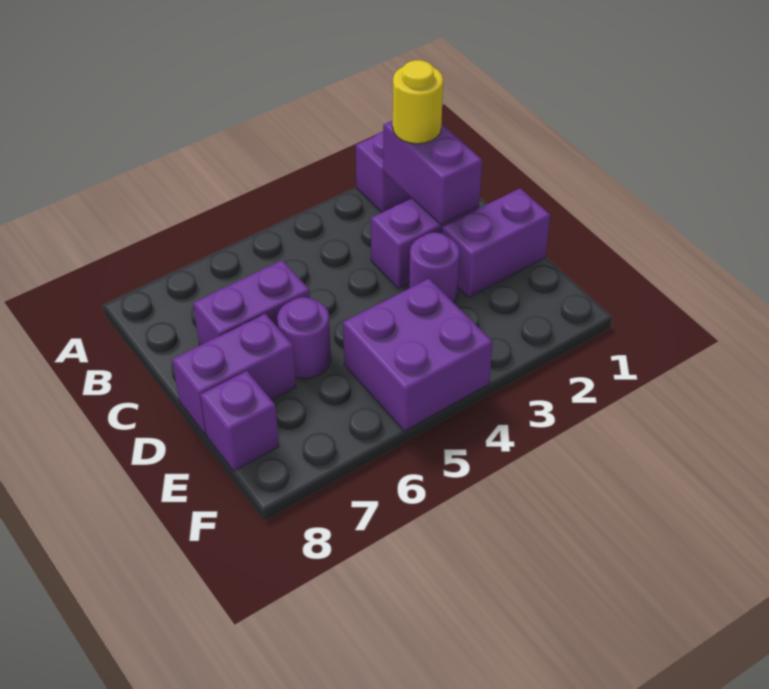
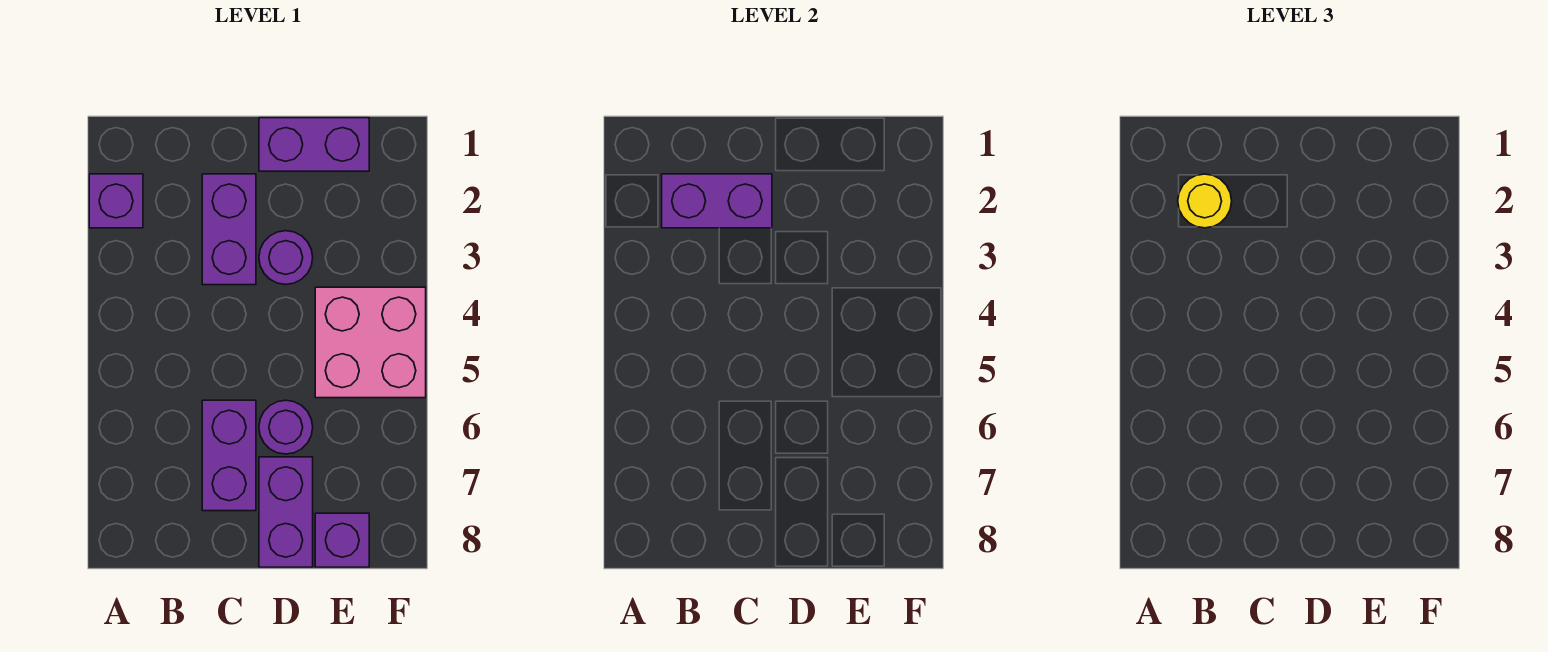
purple brick D1:D2 level 1 -> purple brick D1:E1 level 1
purple brick E4:F5 level 1 -> pink brick E4:F5 level 1

